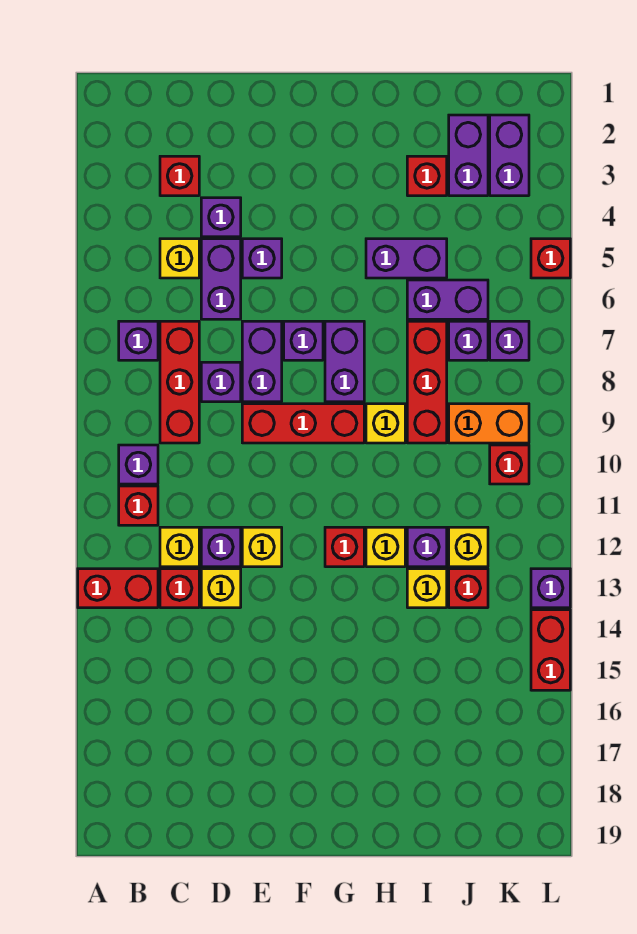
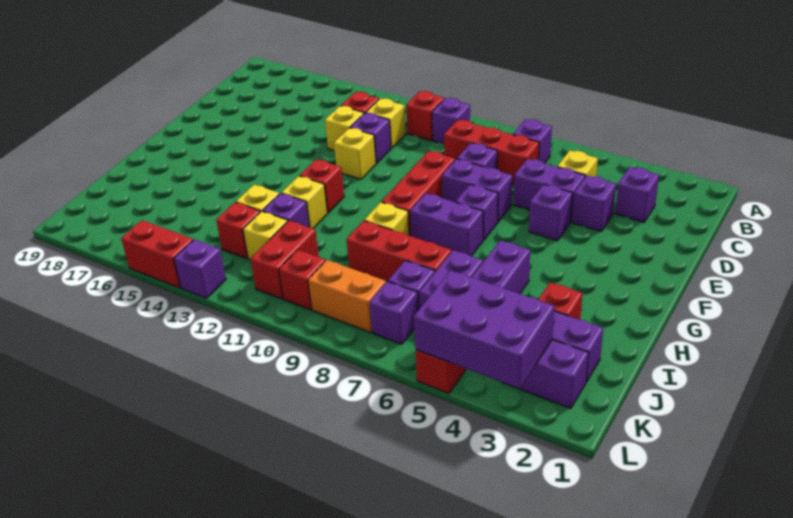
red brick A13:B13 level 1 -> red brick J11:K11 level 1
red brick C3 level 1 -> purple brick C3 level 1
orange brick J9:K9 level 1 -> orange brick K8:K9 level 1
none -> purple brick K3:L5 level 2

